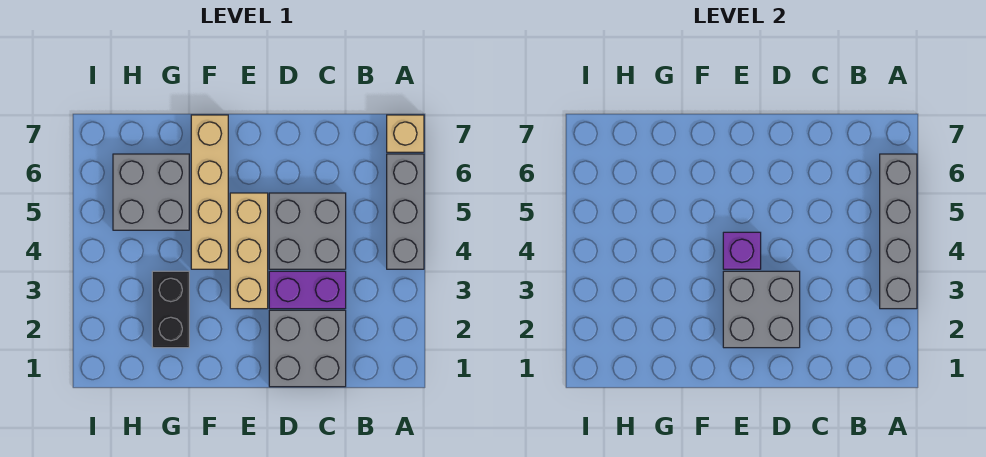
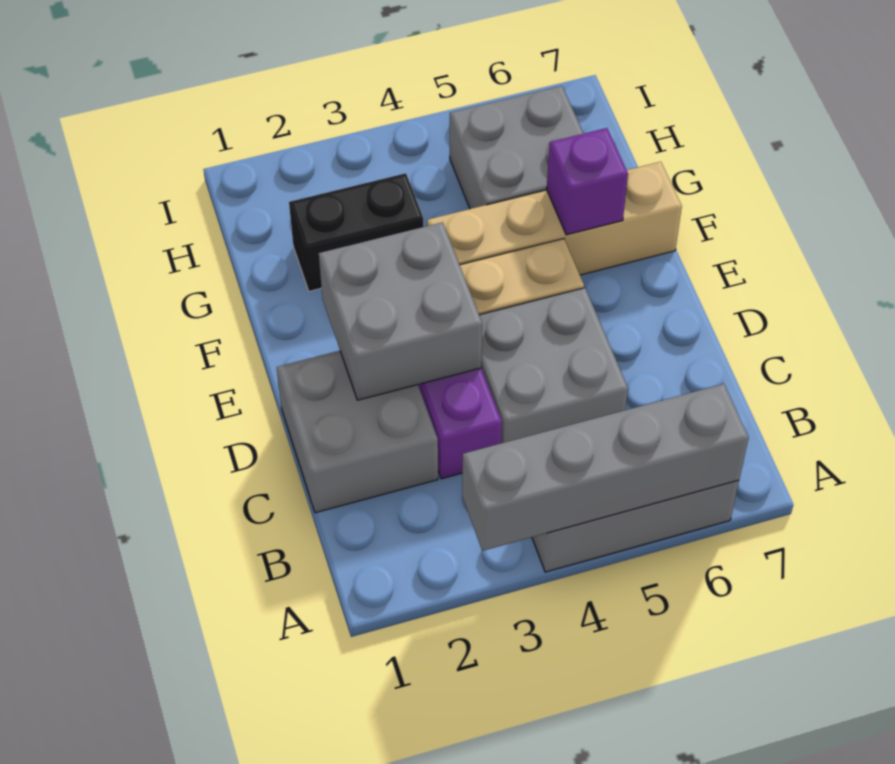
tan brick A7 level 1 -> none
purple brick E4 level 2 -> purple brick F6 level 2

